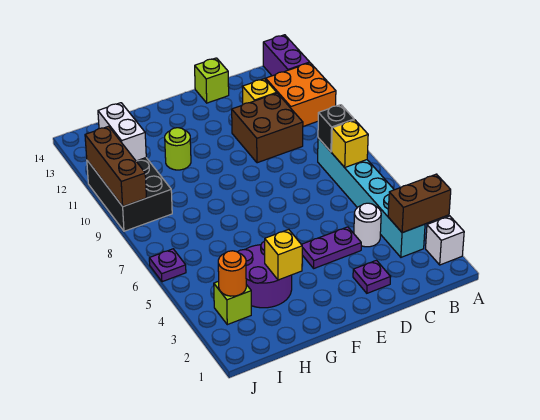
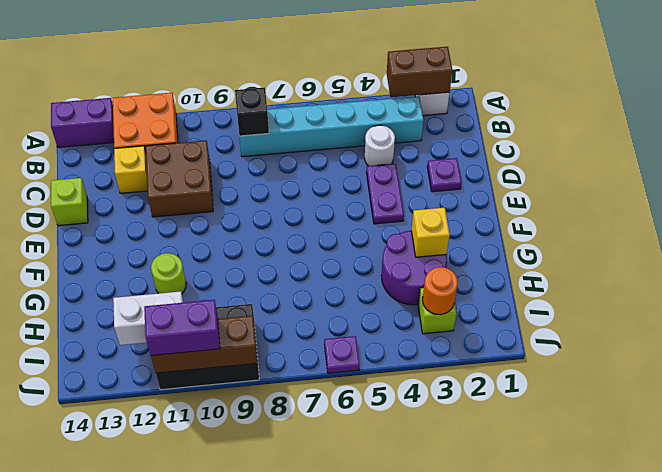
brown brick A3:B3 level 2 -> brown brick A2:A3 level 2
yellow brick B7 level 2 -> none
none -> purple brick J10:J11 level 3

